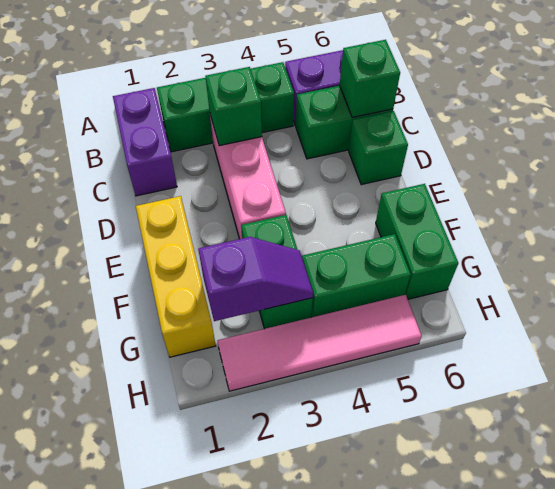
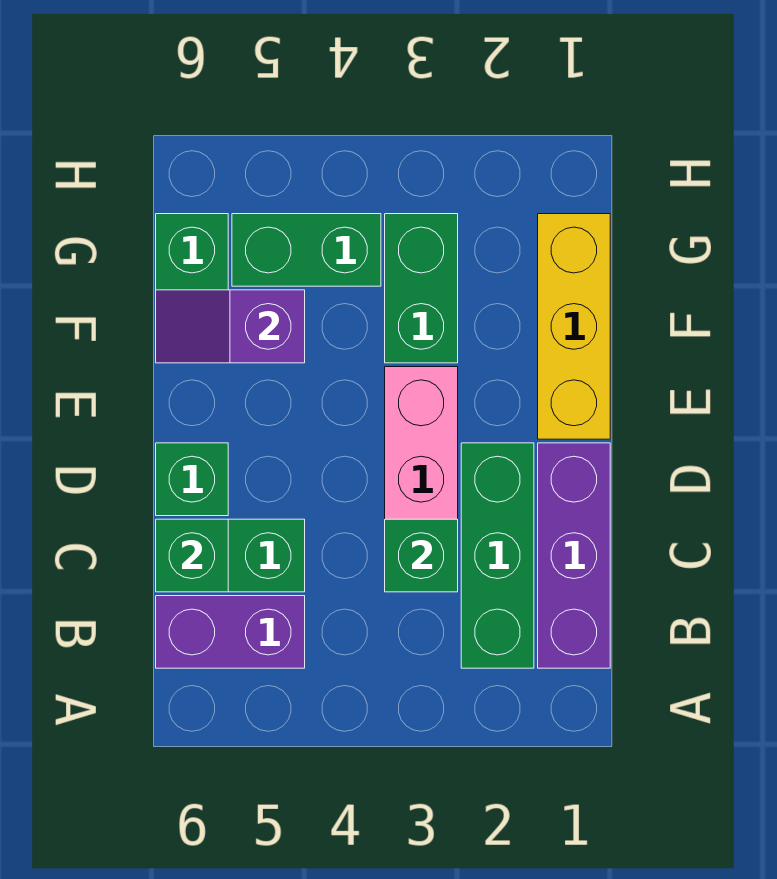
purple brick B1:C1 level 1 -> purple brick B1:D1 level 1
green brick B2:B4 level 1 -> green brick B2:D2 level 1
purple slope G2:G3 level 2 top 2 -> purple slope F5:F6 level 2 top 5
pink tile H2:H5 level 1 -> none

